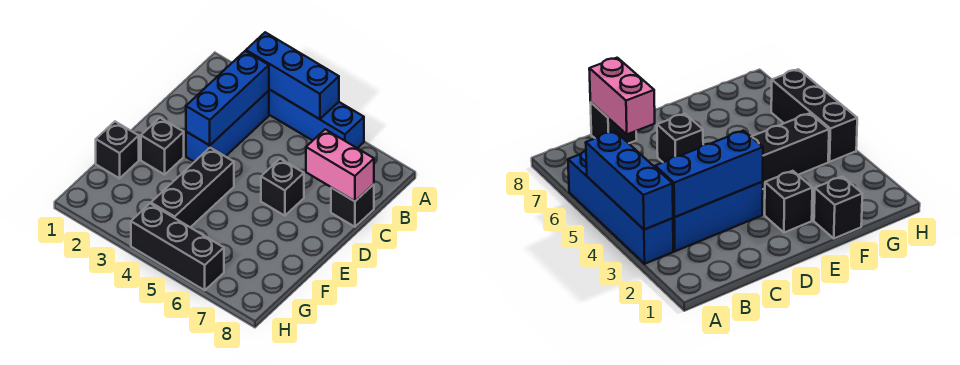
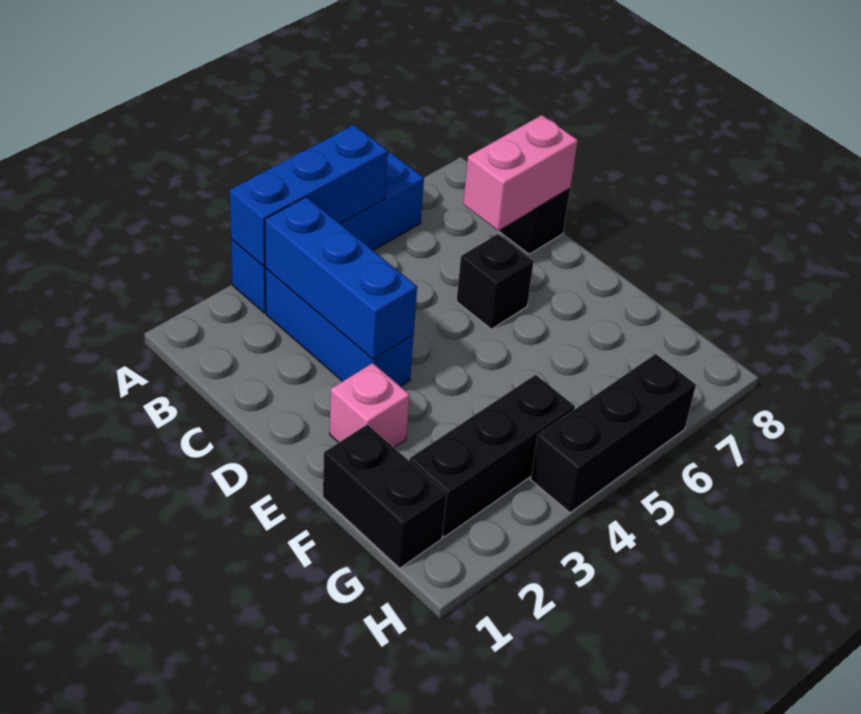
black brick E2 level 1 -> pink brick E2 level 1
black brick E4:G4 level 1 -> black brick G2:G4 level 1
black brick F1 level 1 -> black brick F1:G1 level 1

